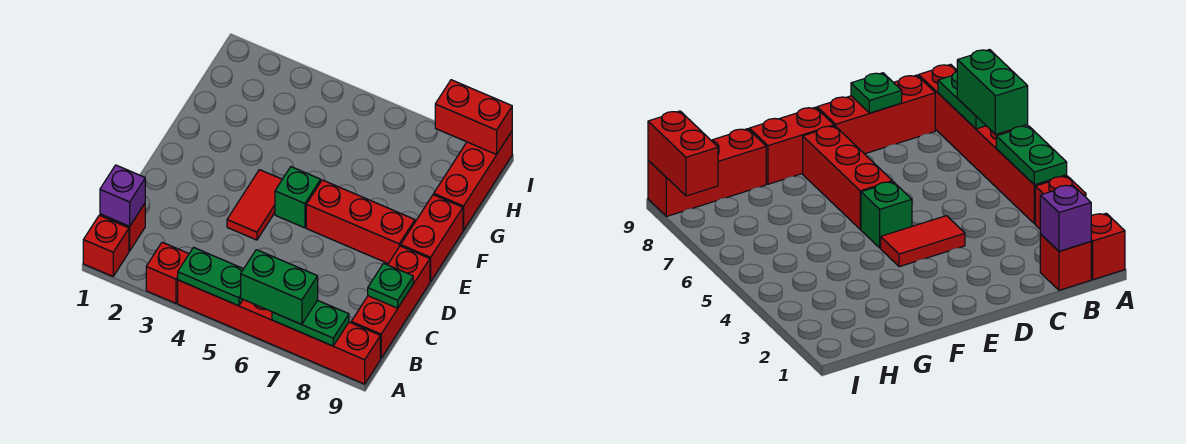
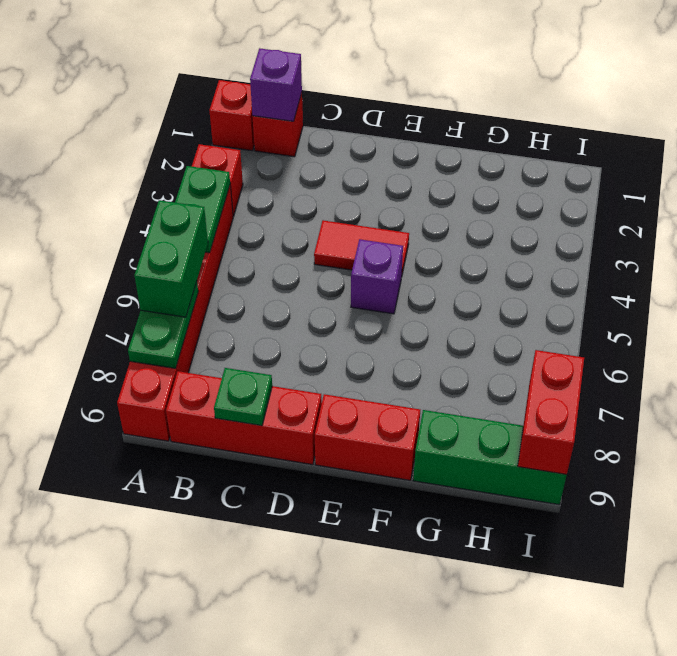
green brick E5 level 1 -> purple brick E5 level 1
red brick E6:E8 level 1 -> none
red brick G9:I9 level 1 -> green brick G9:I9 level 1

